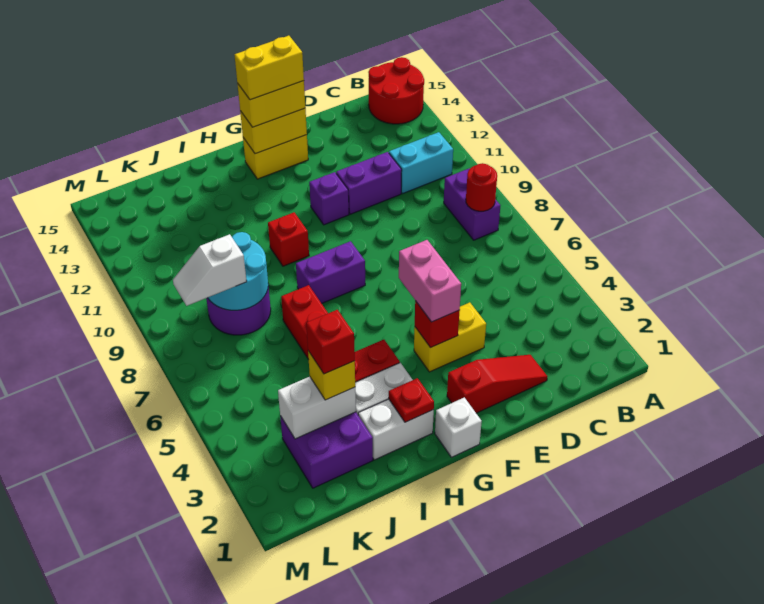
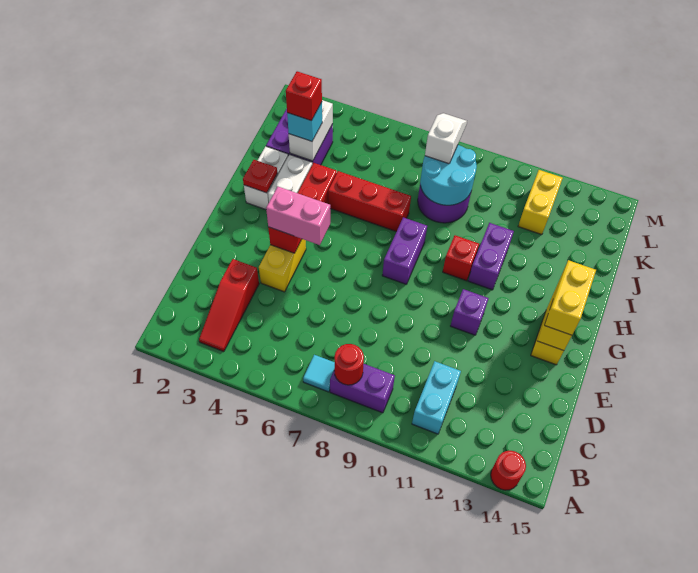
red round brick A14:B15 level 1 -> red round brick A14 level 1
none -> cyan tile B7 level 1
red slope D2:F2 level 1 top F -> red slope B3:D3 level 1 top D
purple brick D11:E11 level 1 -> purple brick H11:I11 level 1
yellow brick F14:G14 level 4 -> yellow brick K12:L12 level 1
white brick G1 level 1 -> none
yellow brick J3 level 3 -> cyan brick J3 level 3

